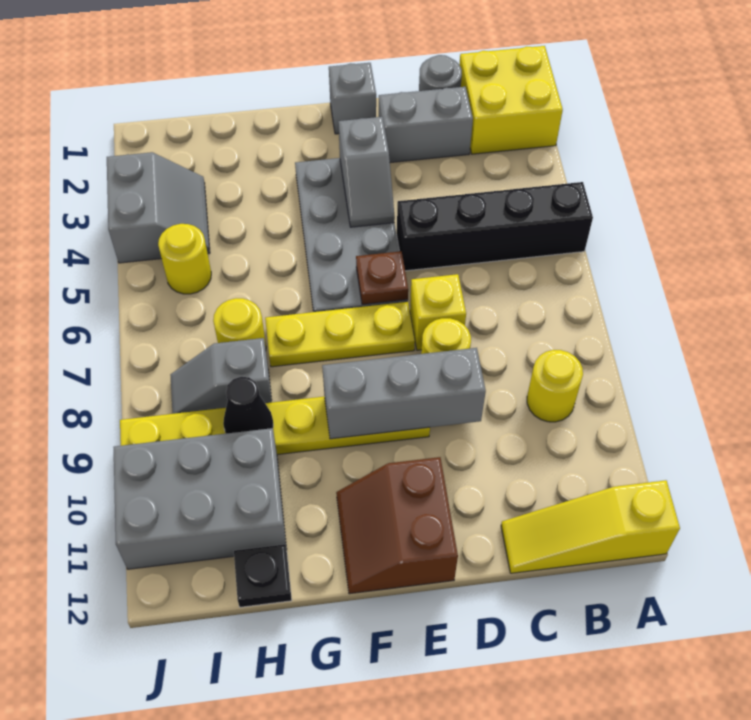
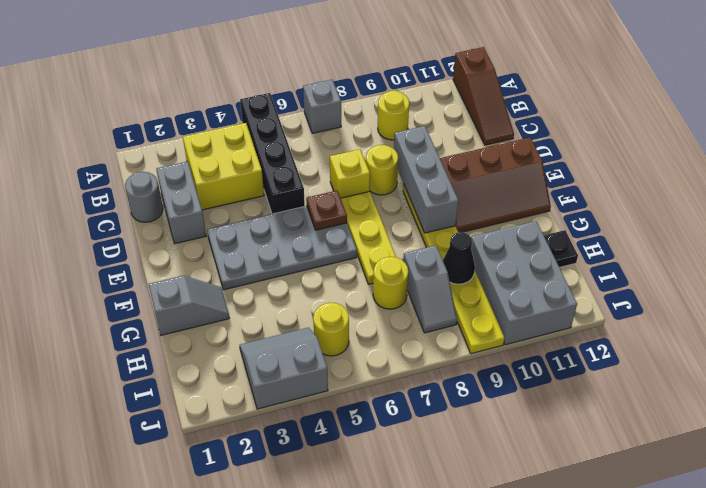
yellow brick A1:B2 level 1 -> yellow brick B3:C4 level 1
yellow slope A12:C12 level 1 top A -> brown slope A12:C12 level 1 top A
grey brick E1 level 1 -> grey brick A7 level 1
grey slope E3:E4 level 2 top 3 -> grey slope G1:G2 level 1 top 1
brown slope E11:F12 level 1 top E -> brown slope E10:F12 level 1 top E

